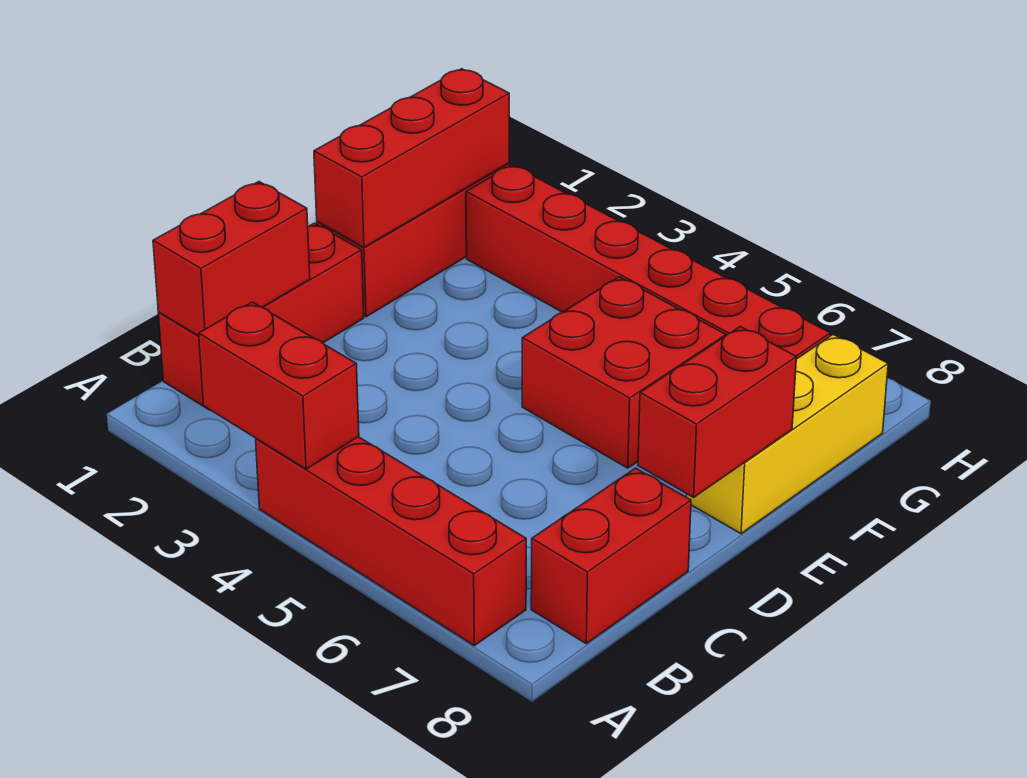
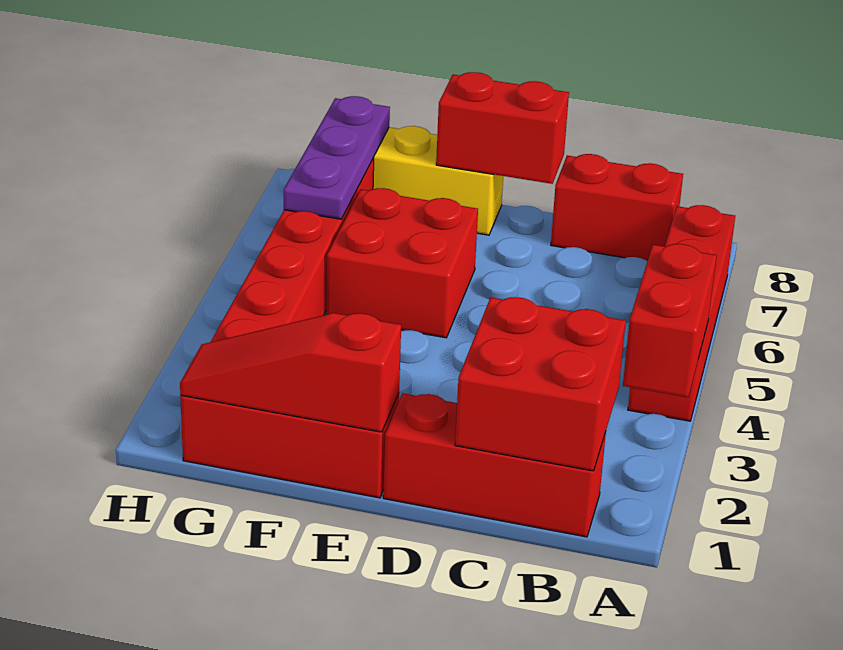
red brick B1:C1 level 2 -> red brick B1:C2 level 2
red brick E1:G1 level 2 -> red slope E1:G1 level 2 top E
none -> purple plate G6:G8 level 2

